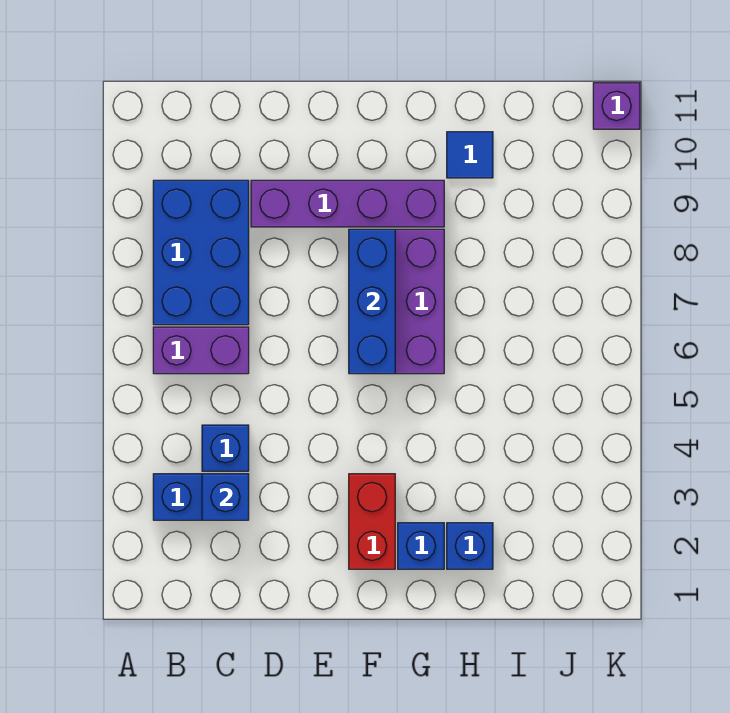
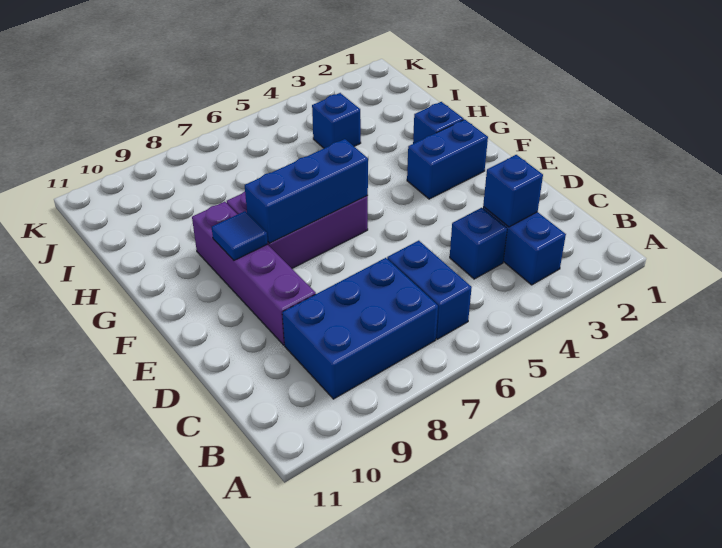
purple brick B6:C6 level 1 -> blue brick B6:C6 level 1
red brick F2:F3 level 1 -> blue brick F2:F3 level 1
blue brick H2 level 1 -> blue brick I4 level 1
blue tile H10 level 1 -> blue tile F9 level 2
purple brick K11 level 1 -> none

